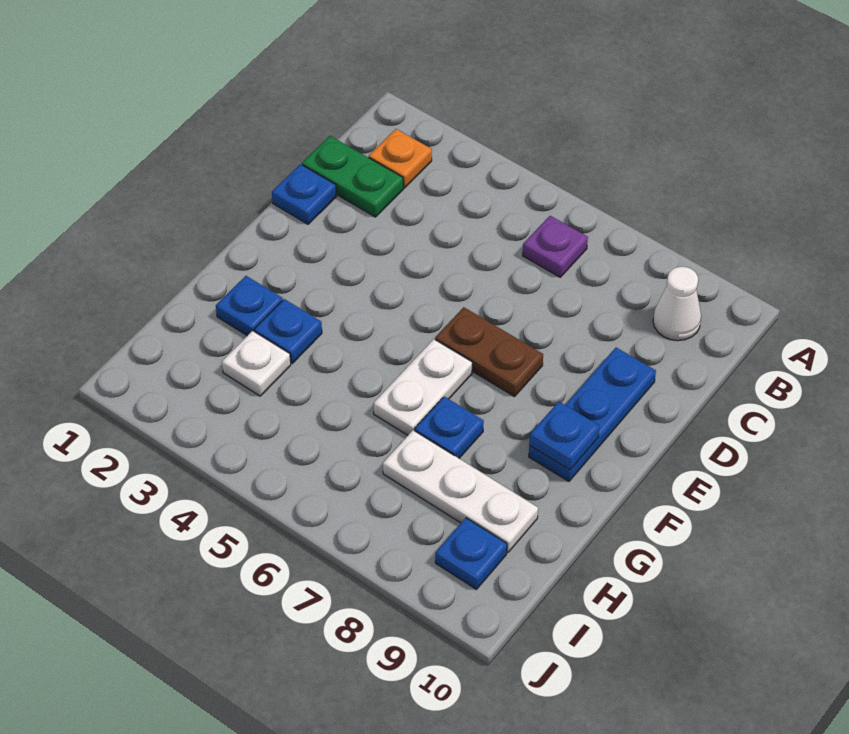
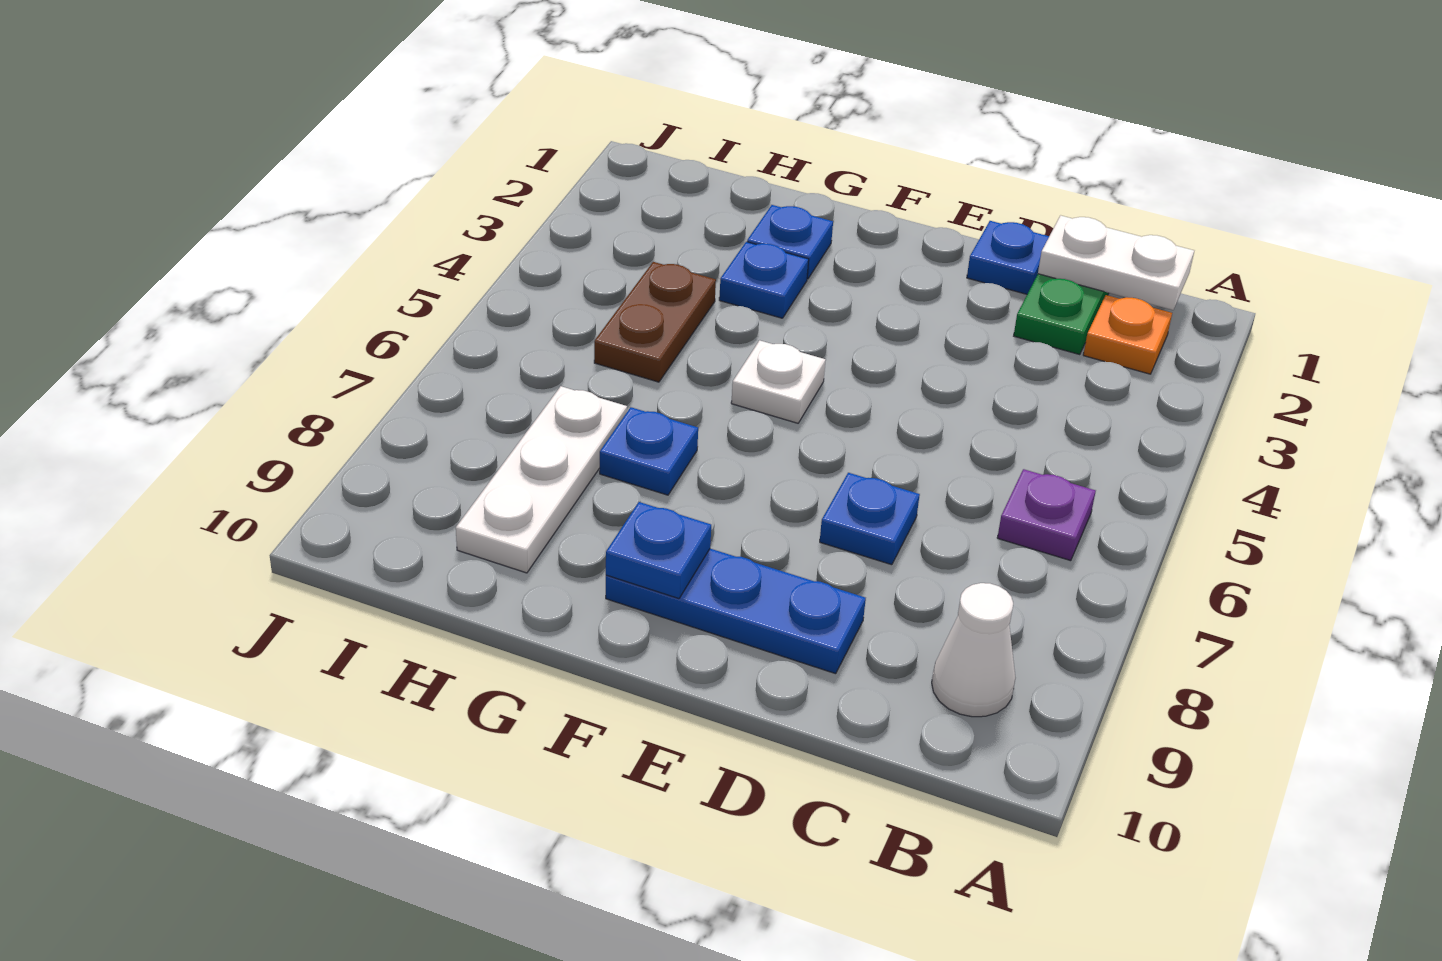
brown plate E6:E7 level 1 -> brown plate H4:H5 level 1
white plate F6:G6 level 1 -> white plate B1:C1 level 2
white plate H3 level 1 -> white plate F5 level 1
blue plate I9 level 1 -> blue plate D7 level 1

